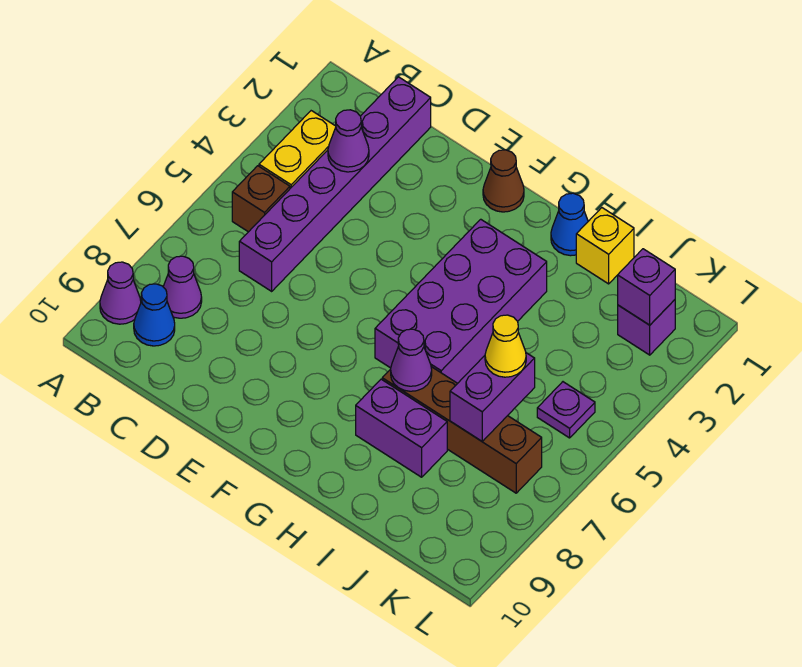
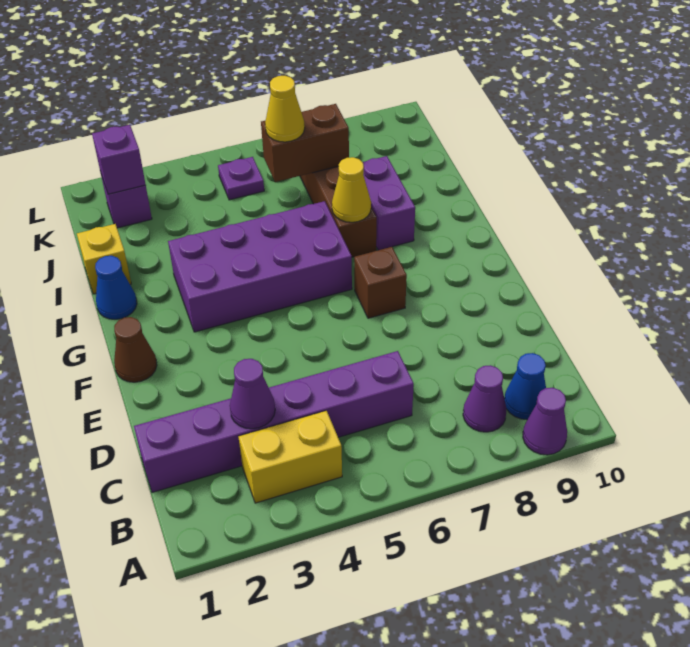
brown brick B5 level 1 -> brown brick F7 level 1
purple cone H7 level 2 -> yellow cone H7 level 2
purple brick J6:J7 level 2 -> brown brick J6:J7 level 2

